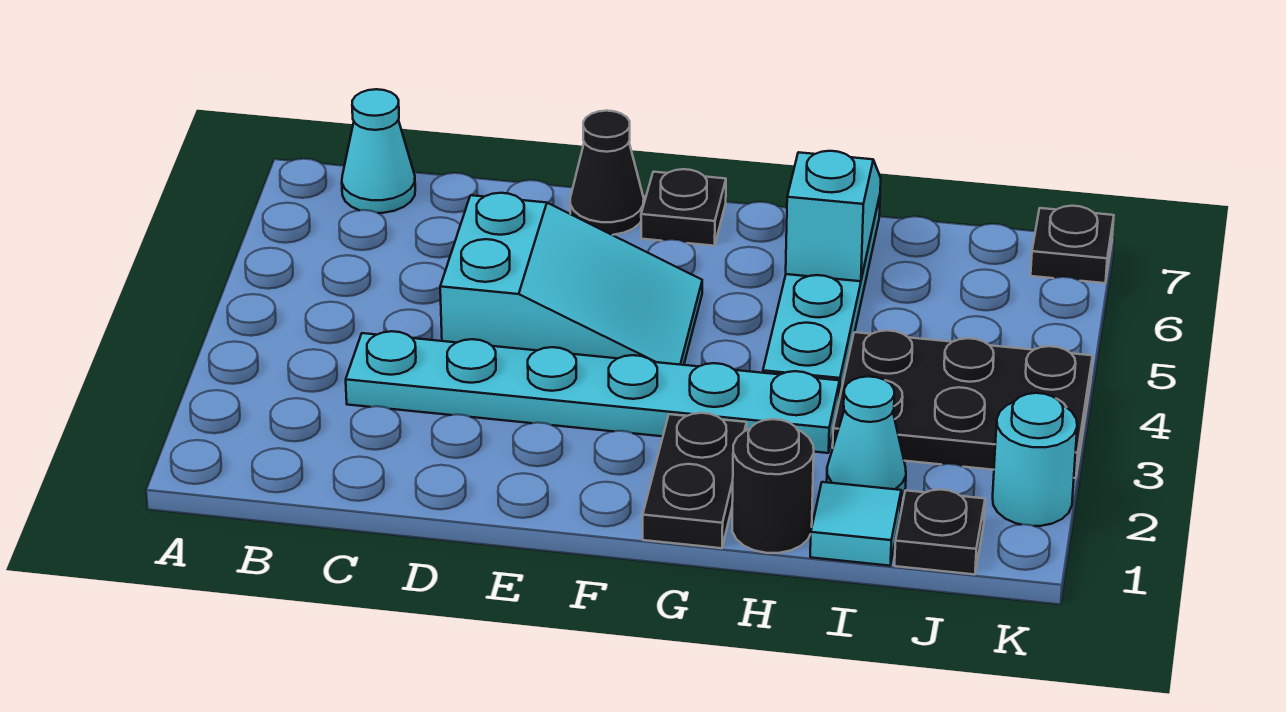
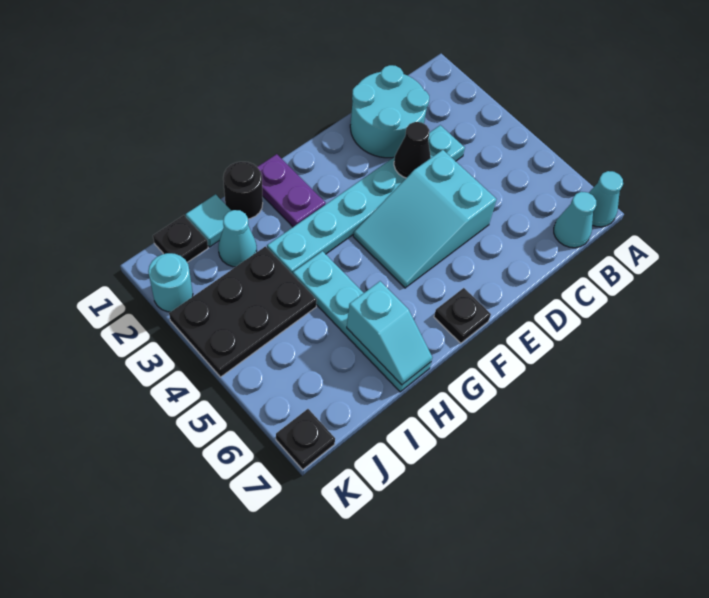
none -> cyan cone A7 level 1
none -> cyan round brick C1:D2 level 1
black cone E7 level 1 -> black cone D3 level 2
black plate G1:G2 level 1 -> purple plate G1:G2 level 1

